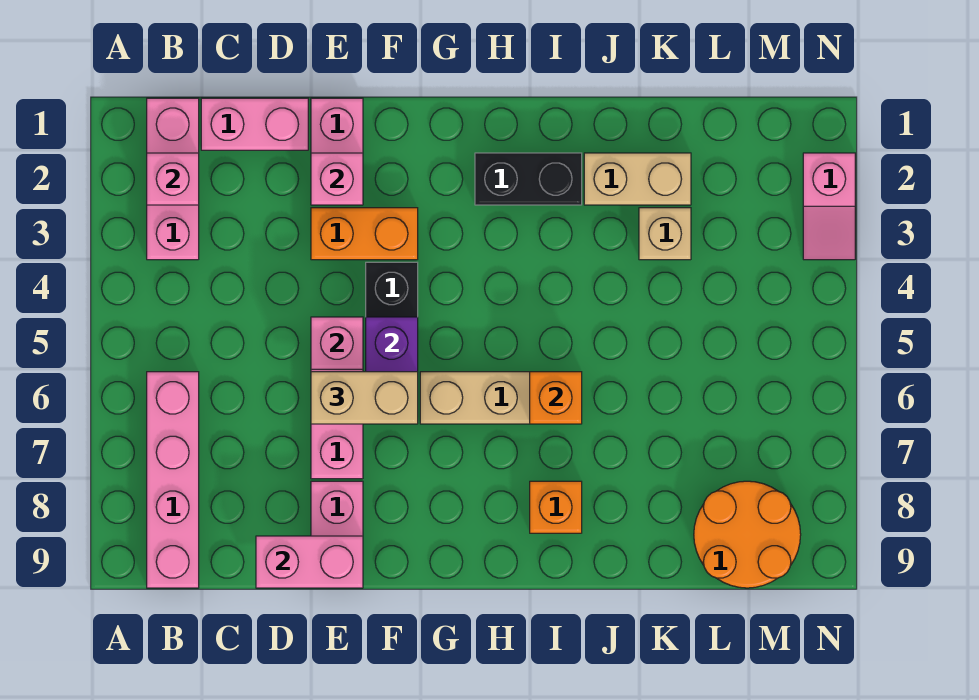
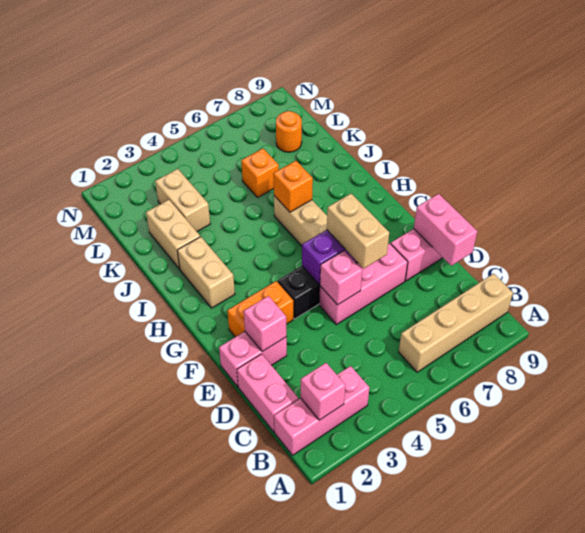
pink brick B6:B9 level 1 -> tan brick B6:B9 level 1
orange brick E3:F3 level 1 -> orange brick F2:F3 level 1
black brick H2:I2 level 1 -> tan brick H2:I2 level 1
orange brick I8 level 1 -> orange brick K6 level 1
tan brick K3 level 1 -> tan brick K3:L3 level 1
orange round brick L8:M9 level 1 -> orange round brick L8 level 1
pink slope N2:N3 level 1 top 2 -> none

